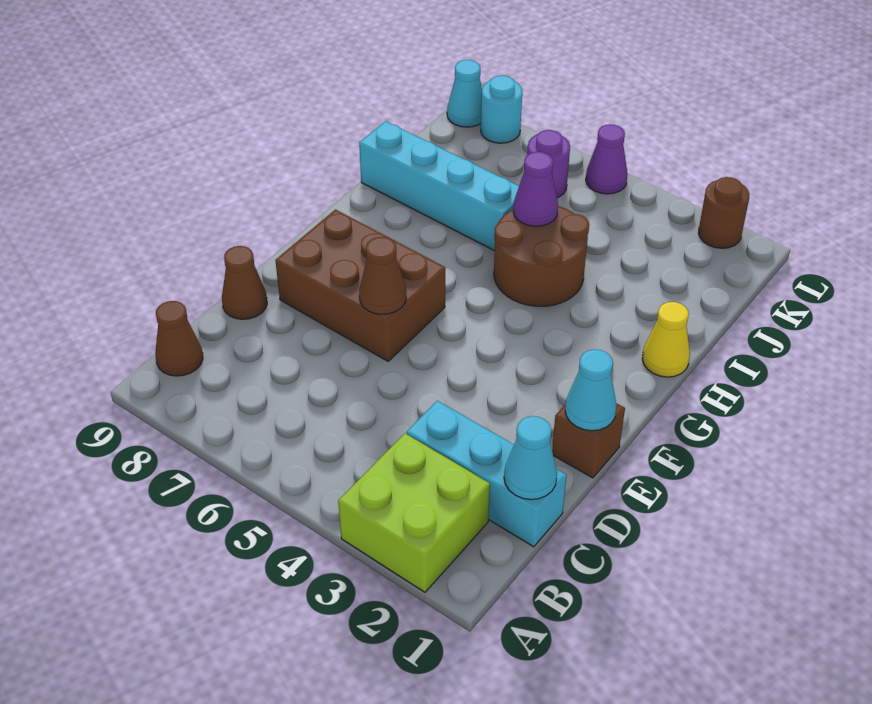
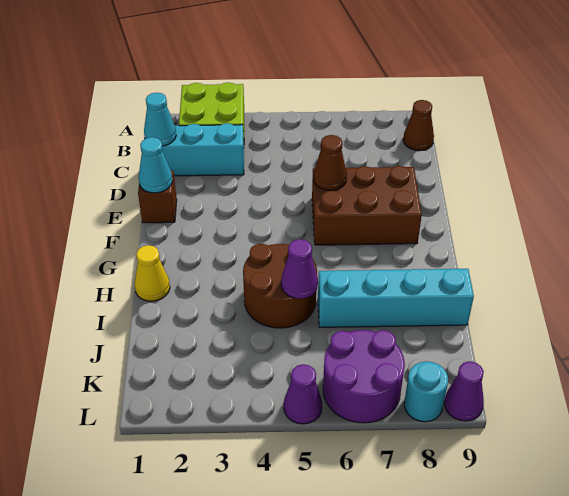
brown cone D9 level 1 -> none
purple round brick K6 level 1 -> purple round brick K6:L7 level 1
brown round brick L2 level 1 -> none
cyan cone L9 level 1 -> purple cone L9 level 1

